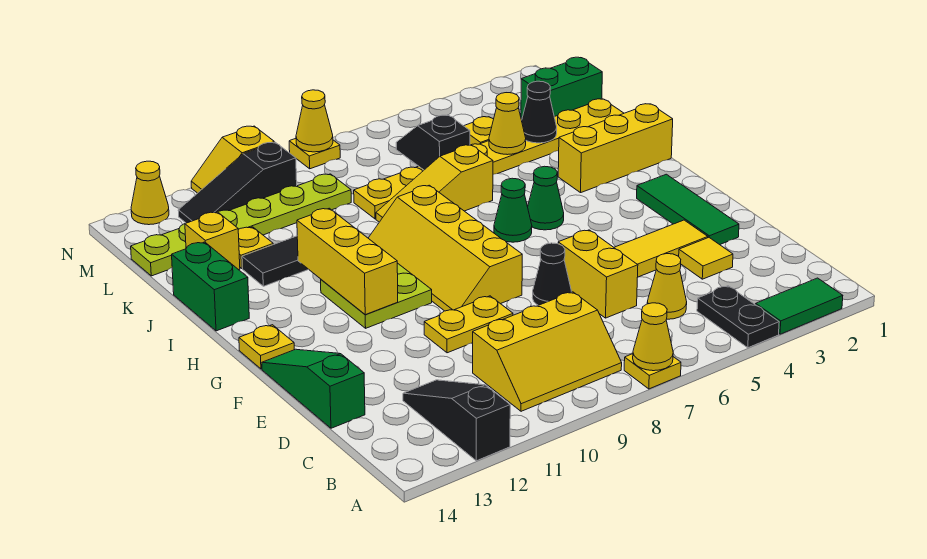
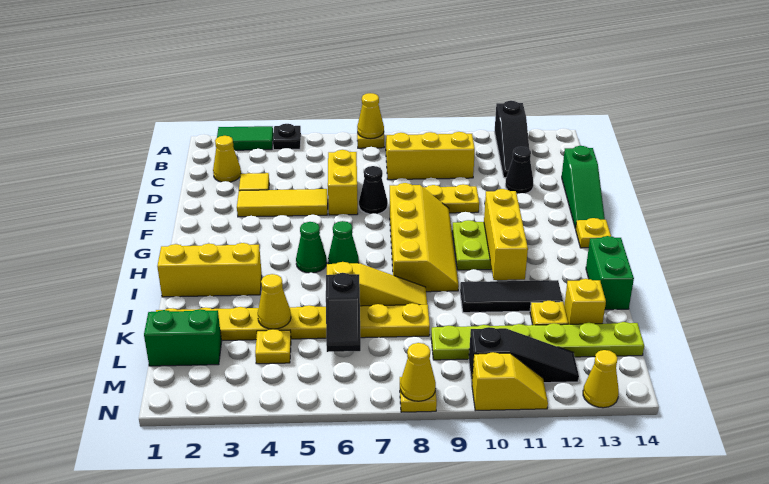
black plate A4:B4 level 1 -> black plate A4 level 1
yellow cone C5 level 1 -> yellow cone C2 level 1
green tile E2:G2 level 1 -> none
black cone K3 level 2 -> black cone D12 level 1

